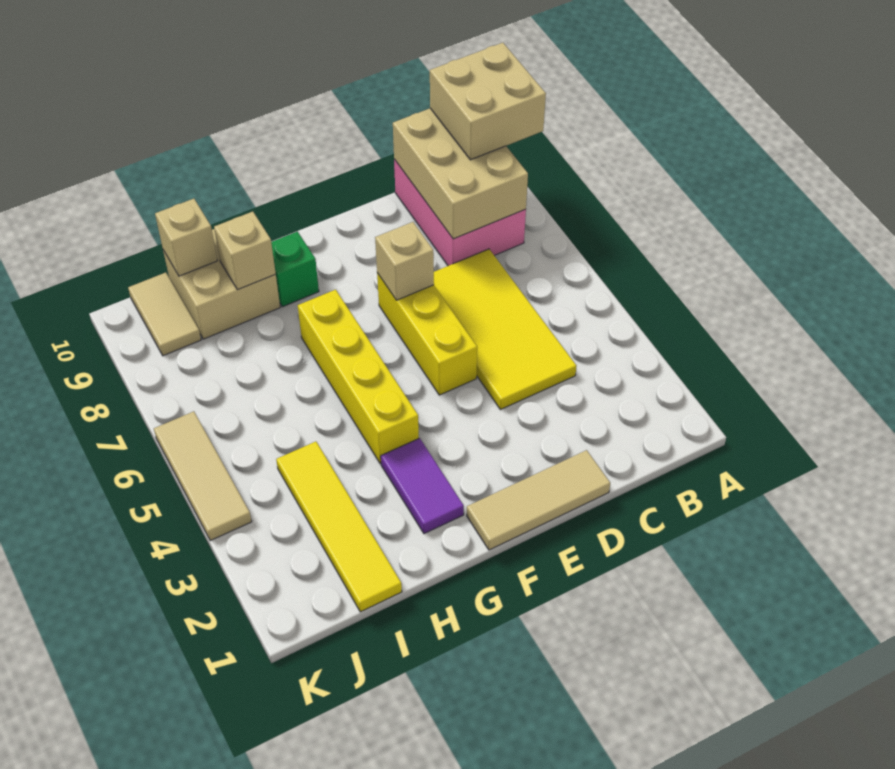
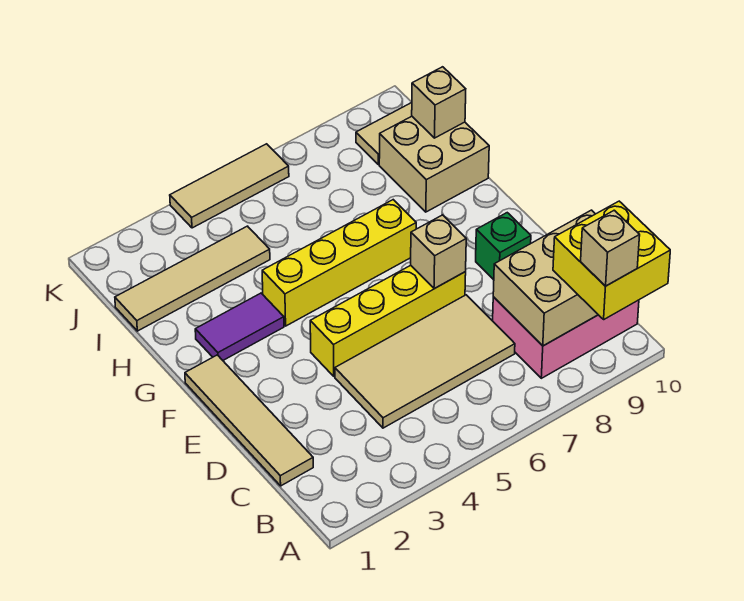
tan brick A9:B10 level 3 -> yellow brick A9:B10 level 3
yellow tile C4:D7 level 1 -> tan tile C4:D7 level 1
tan tile D1:F1 level 1 -> tan tile C1:F1 level 1
yellow brick E5:E7 level 1 -> yellow brick E4:E7 level 1
green brick G9 level 1 -> green brick E9 level 1
tan brick H9 level 2 -> tan brick A9 level 4
yellow tile I1:I4 level 1 -> tan tile I1:I4 level 1

